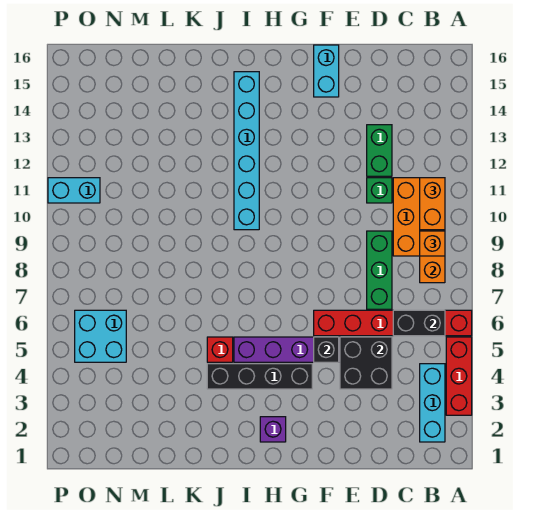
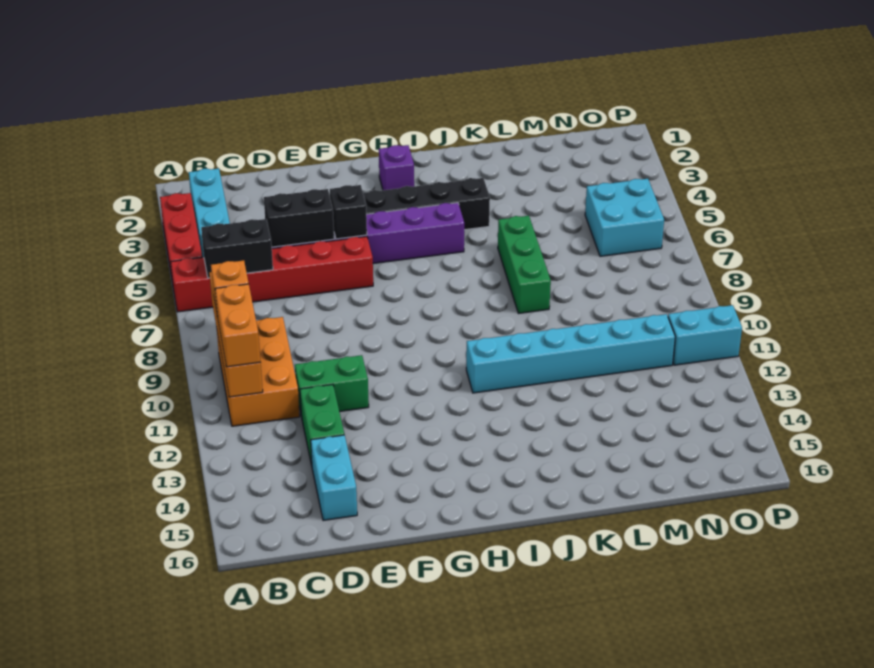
black brick D4:E5 level 2 -> black brick D5:E5 level 2
green brick D7:D9 level 1 -> green brick K6:K8 level 1
green brick D11 level 1 -> green brick D11:E11 level 1
cyan brick F15:F16 level 1 -> cyan brick D14:D15 level 1
cyan brick I10:I15 level 1 -> cyan brick I11:N11 level 1
red brick J5 level 1 -> none

